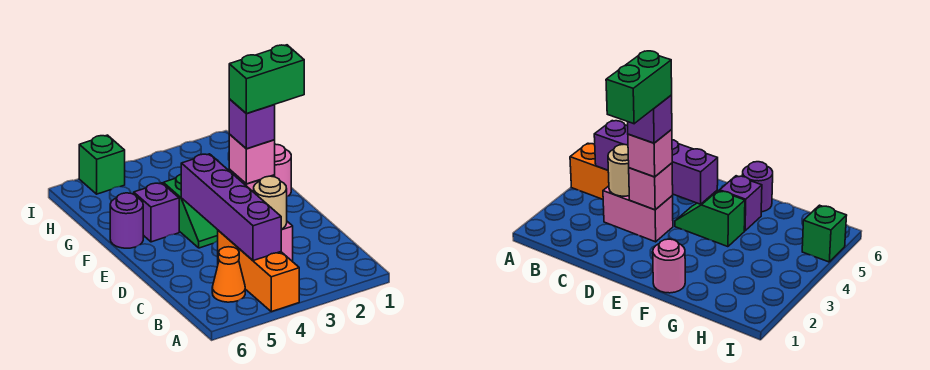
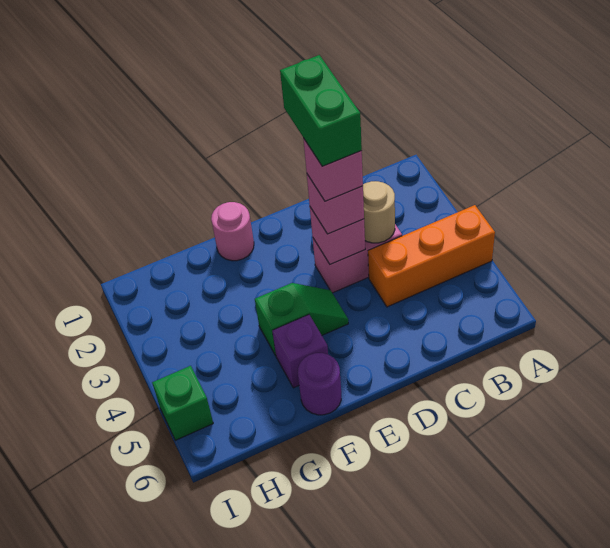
purple brick B4:E4 level 2 -> none
orange cone B5 level 1 -> none
purple brick D3 level 4 -> pink brick D3 level 4

